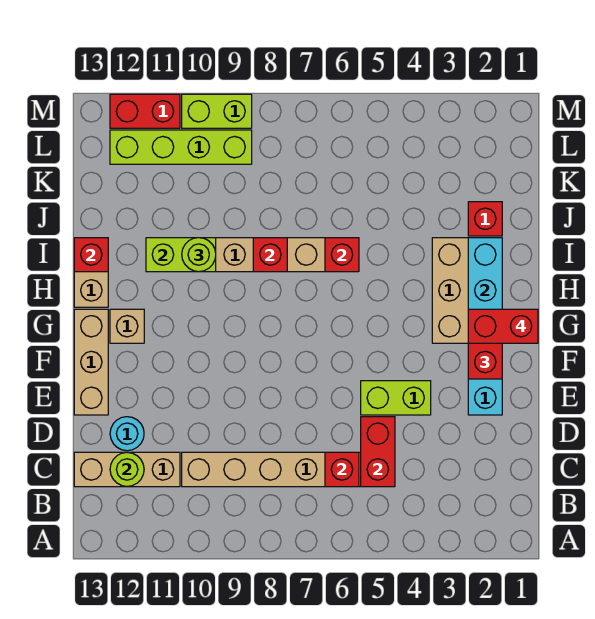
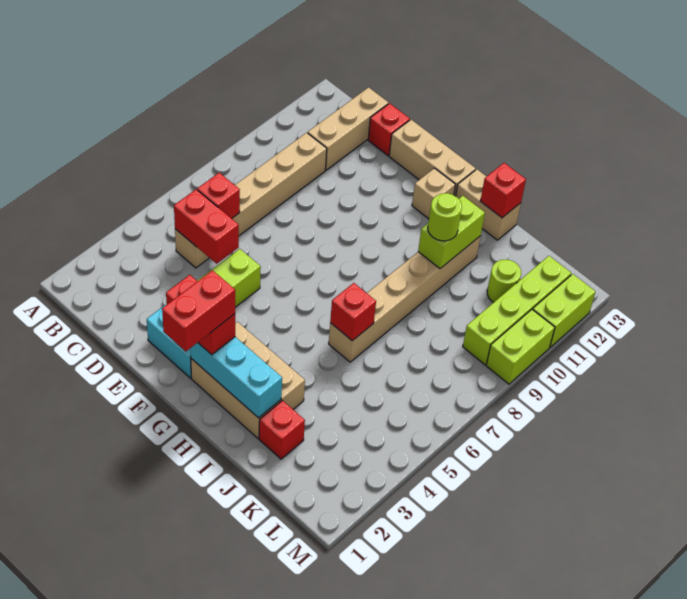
lime round brick C12 level 2 -> lime round brick K11 level 1
cyan round brick D12 level 1 -> none
red brick I8 level 2 -> red brick D13 level 1
red brick M11:M12 level 1 -> lime brick M11:M12 level 1

